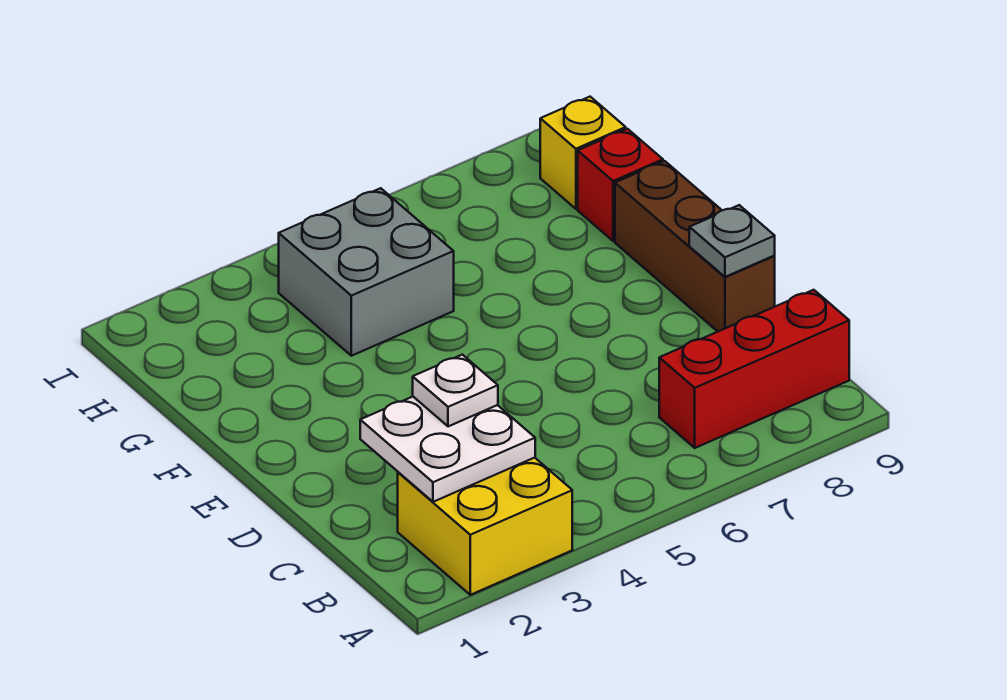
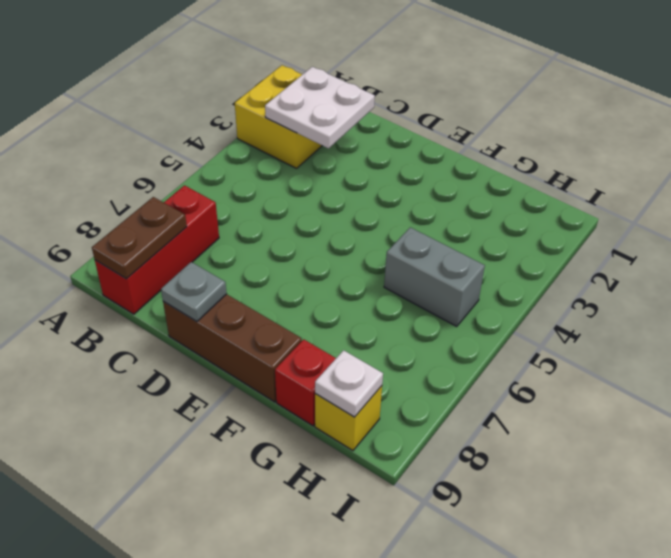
none -> brown plate B8:B9 level 2
white plate C3 level 3 -> white plate H9 level 2
grey brick G4:H5 level 1 -> grey brick G5:H5 level 1

